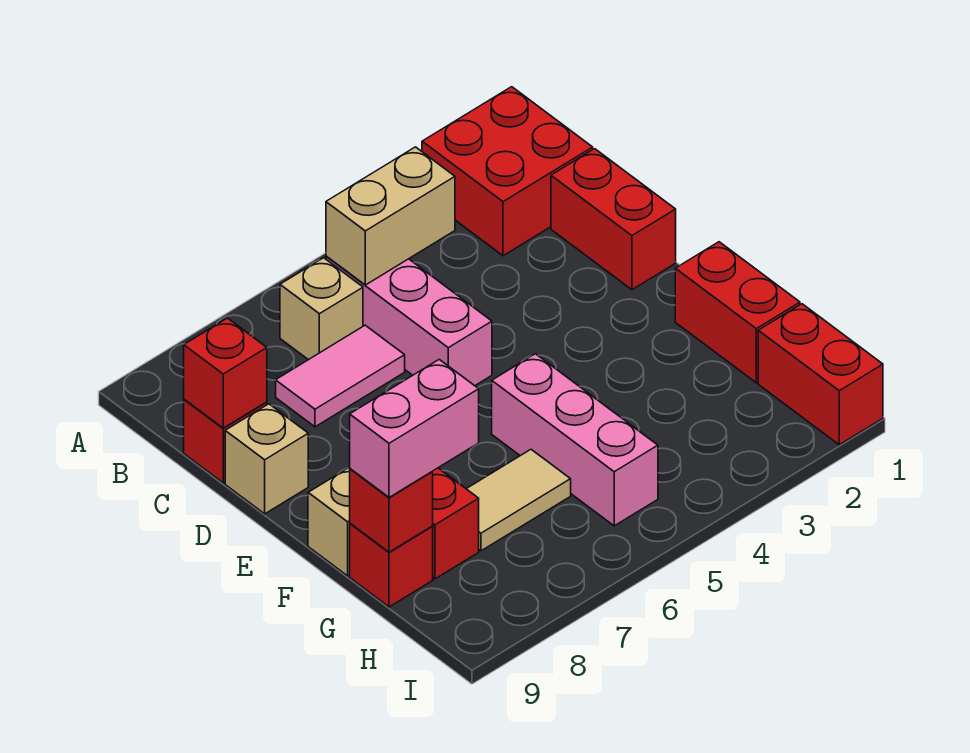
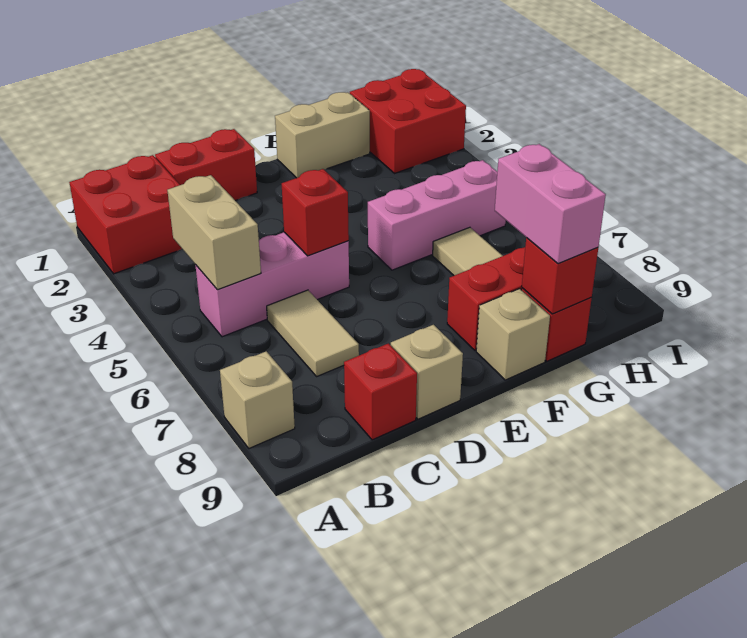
tan brick B6 level 1 -> tan brick A8 level 1
pink tile C6:C7 level 1 -> tan tile C6:C7 level 1
red brick C9 level 2 -> red brick D5 level 2
red brick F1:G1 level 1 -> tan brick F1:G1 level 1
red brick H1:I1 level 1 -> red brick H1:I2 level 1

